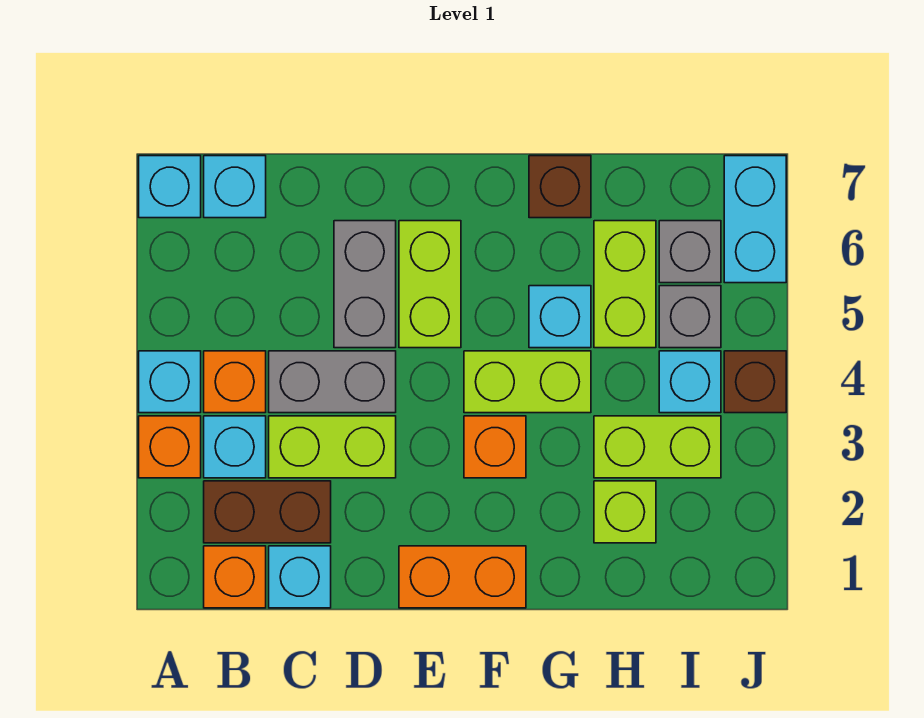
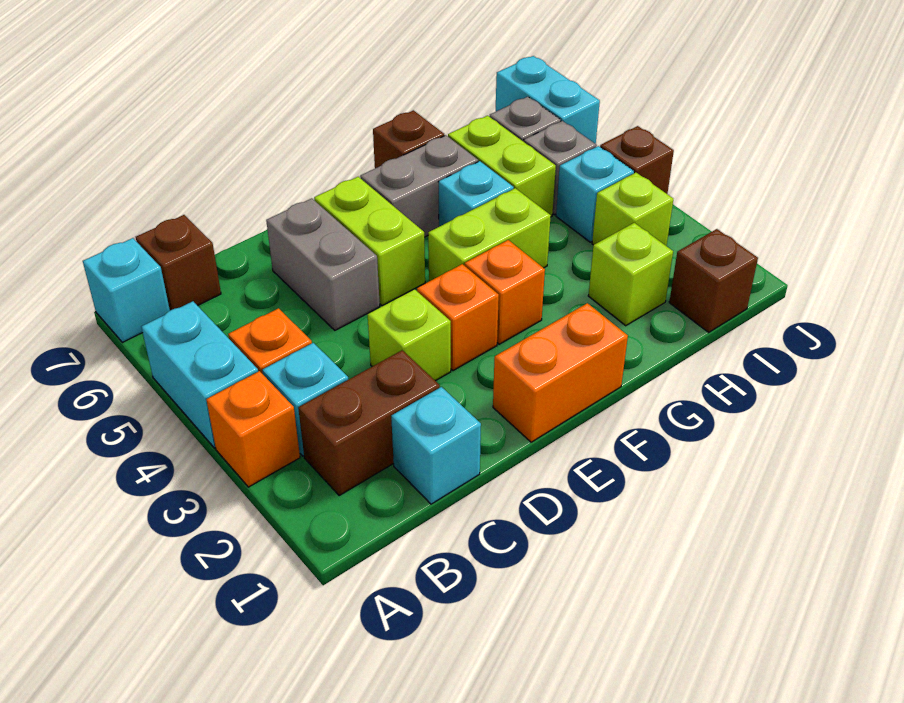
cyan brick A4 level 1 -> cyan brick A4:A5 level 1
orange brick B1 level 1 -> orange brick E3 level 1
cyan brick B7 level 1 -> brown brick B7 level 1
lime brick C3:D3 level 1 -> lime brick D3 level 1
grey brick C4:D4 level 1 -> grey brick F6:G6 level 1
lime brick H3:I3 level 1 -> lime brick I3 level 1
none -> brown brick I1 level 1

